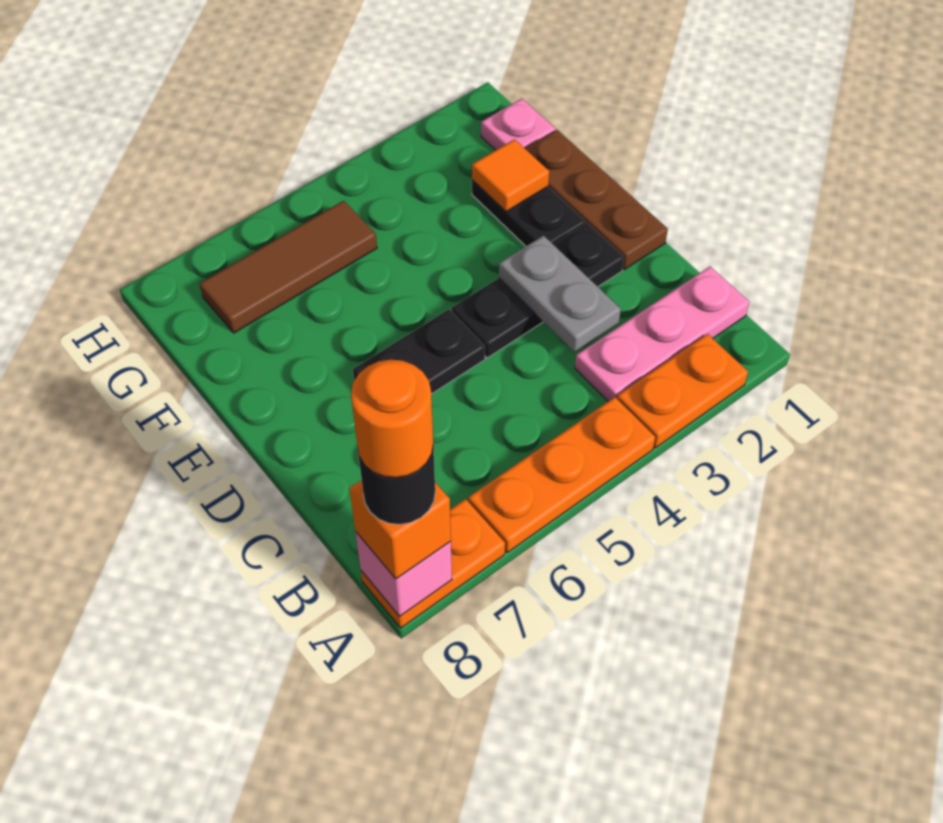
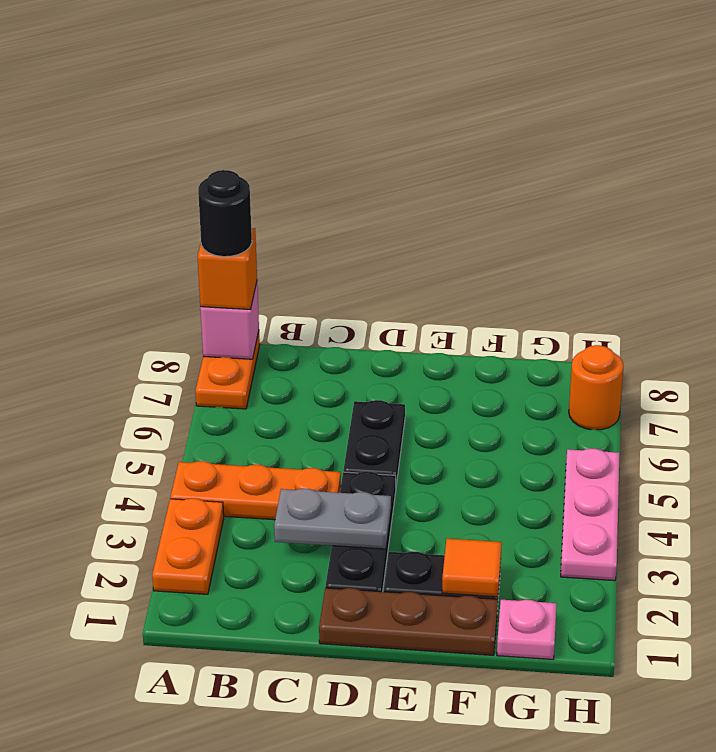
orange plate A4:A6 level 1 -> orange plate A4:C4 level 1
orange round brick A8 level 5 -> orange round brick H7 level 1
pink plate B1:B3 level 1 -> pink plate H3:H5 level 1
brown tile G5:G7 level 1 -> none

